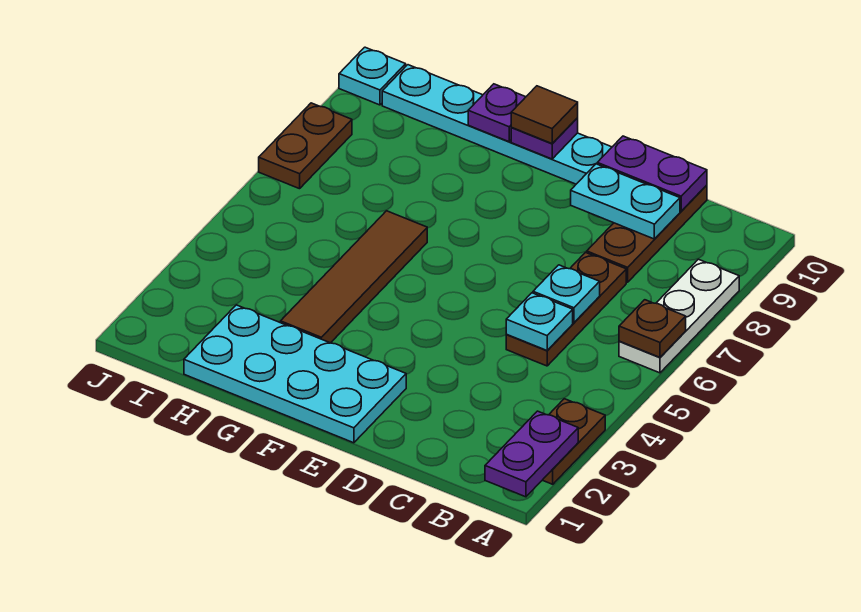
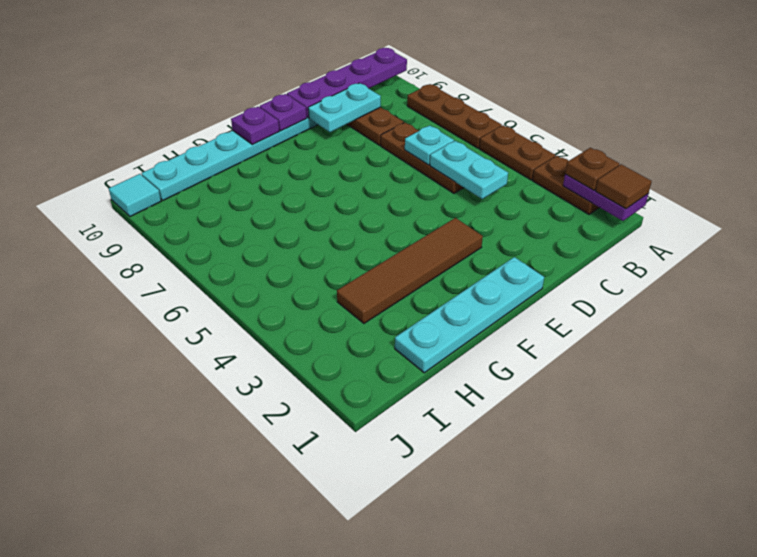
white plate A6:A8 level 1 -> brown plate A6:A8 level 1
brown plate A6 level 2 -> brown plate A2 level 3
cyan plate C5 level 2 -> cyan plate C4:C5 level 2
purple plate C10:D10 level 2 -> purple plate A10:D10 level 2
cyan plate E1:H2 level 1 -> cyan plate E1:H1 level 1
brown tile F10 level 3 -> brown tile A1 level 3
brown tile G3:G6 level 1 -> brown tile E3:H3 level 1
purple plate G10 level 2 -> purple plate E10 level 2
brown plate J7:J8 level 1 -> brown plate A4:A5 level 1
cyan plate J10 level 1 -> cyan tile J10 level 1

